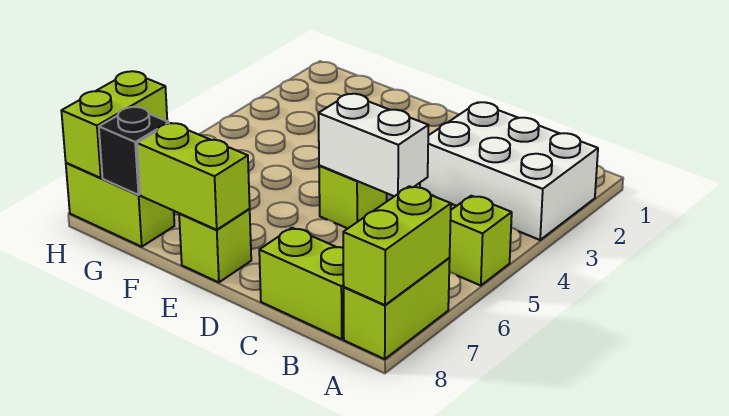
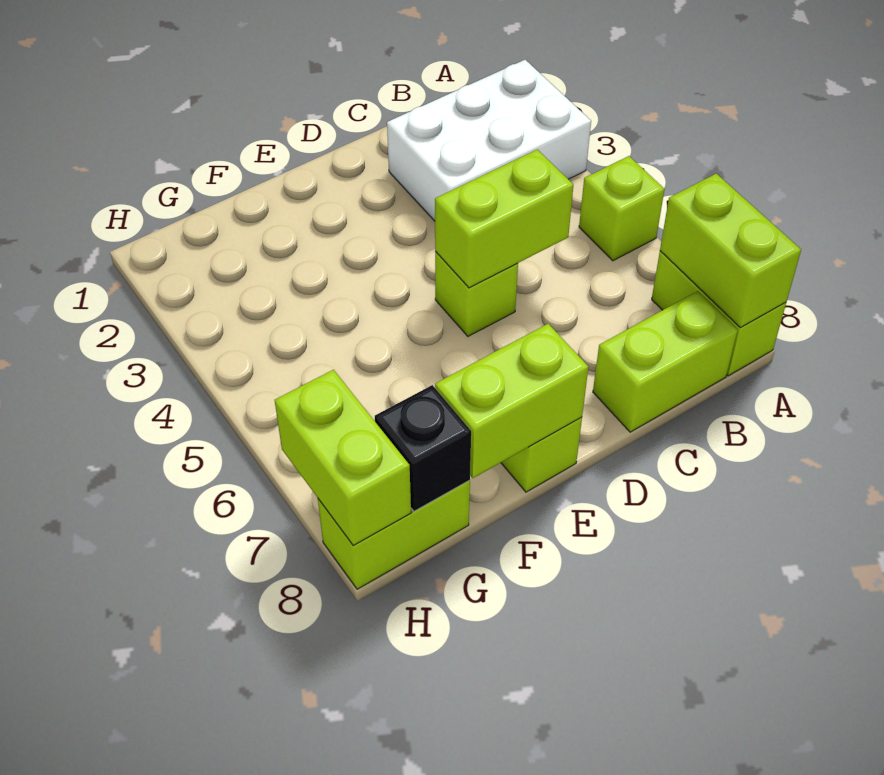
white brick C5:D5 level 2 -> lime brick C5:D5 level 2

